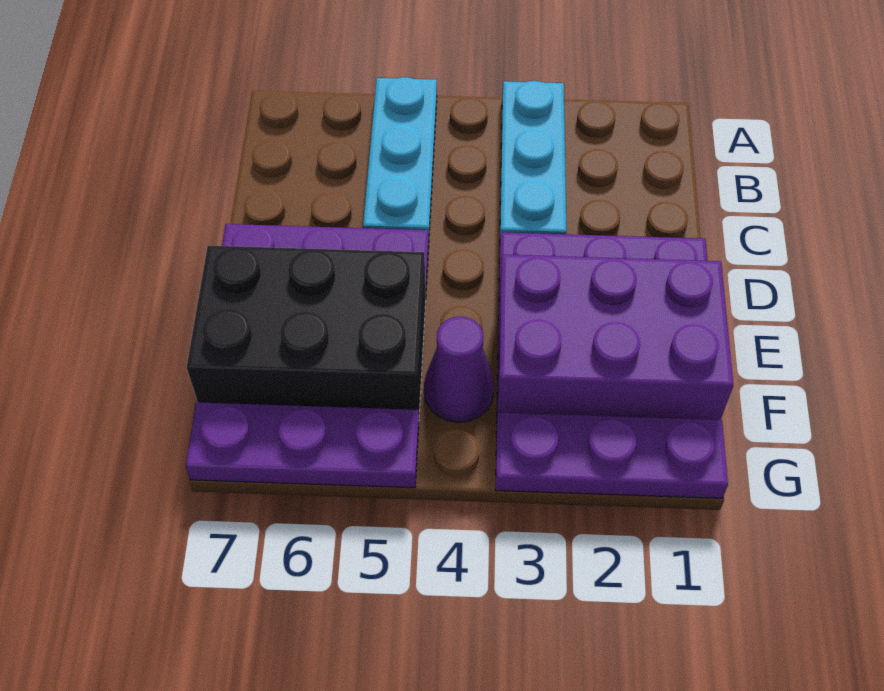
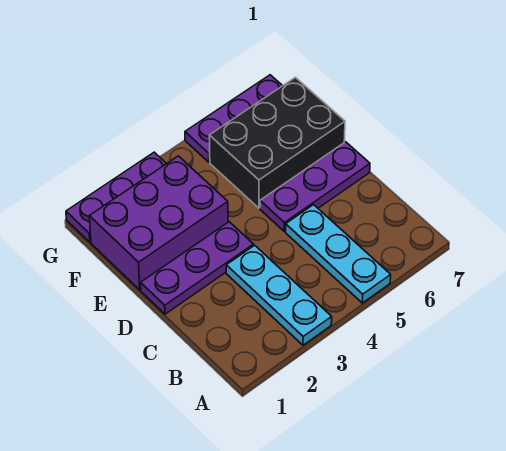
purple cone F4 level 1 -> none

